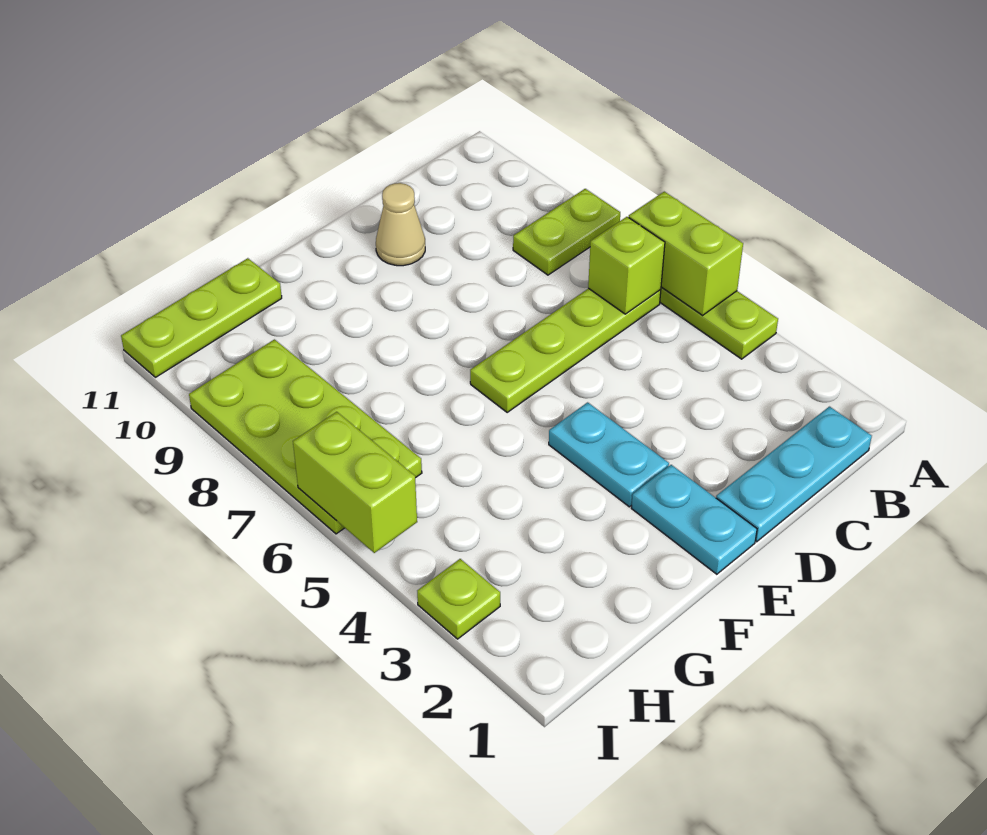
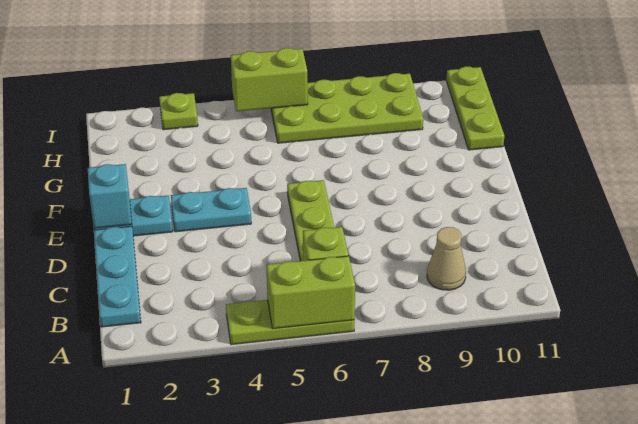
lime plate A8:B8 level 1 -> none
tan cone D10 level 1 -> tan cone B9 level 1
none -> cyan brick E1 level 2

